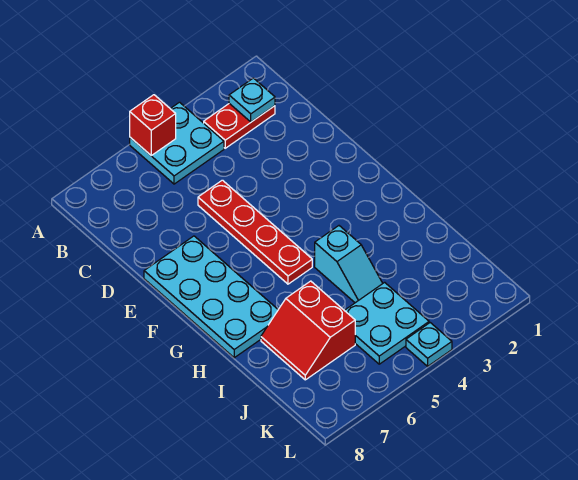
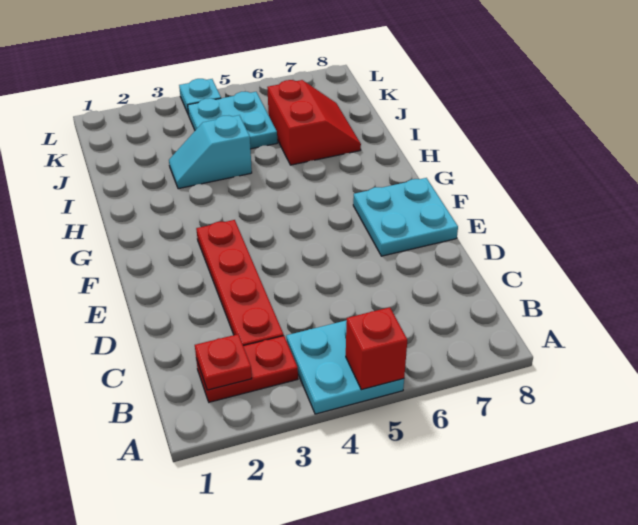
cyan plate B2 level 2 -> red plate B2 level 2
red plate D5:G5 level 1 -> red plate C3:F3 level 1
cyan plate E7:H8 level 1 -> cyan plate E7:F8 level 1
cyan slope H4:I4 level 1 top H -> cyan slope I3:I4 level 1 top 4

